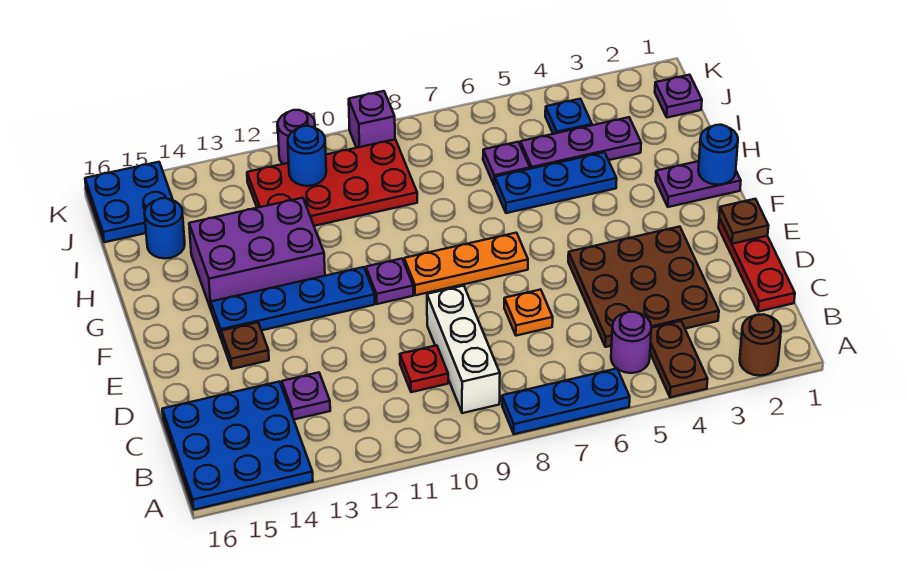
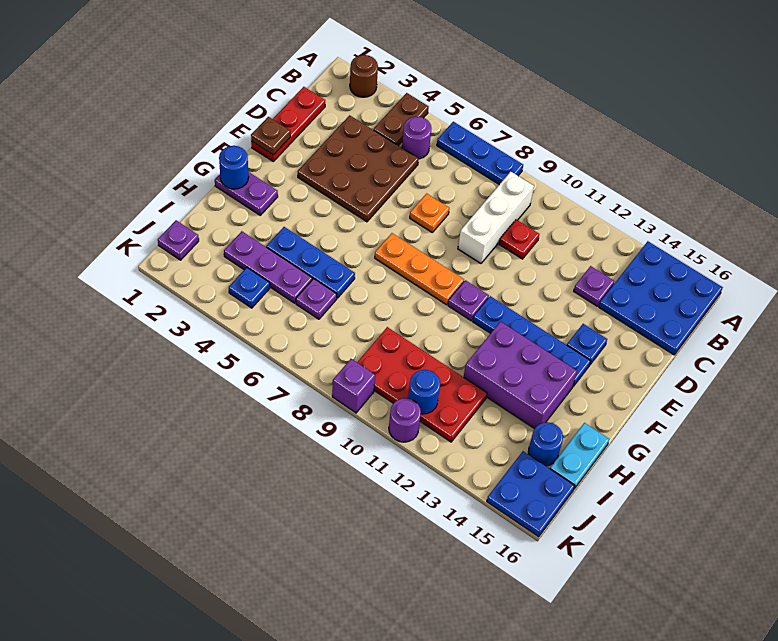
brown plate E14 level 1 -> blue plate E14 level 1
none -> cyan plate H16:I16 level 1

